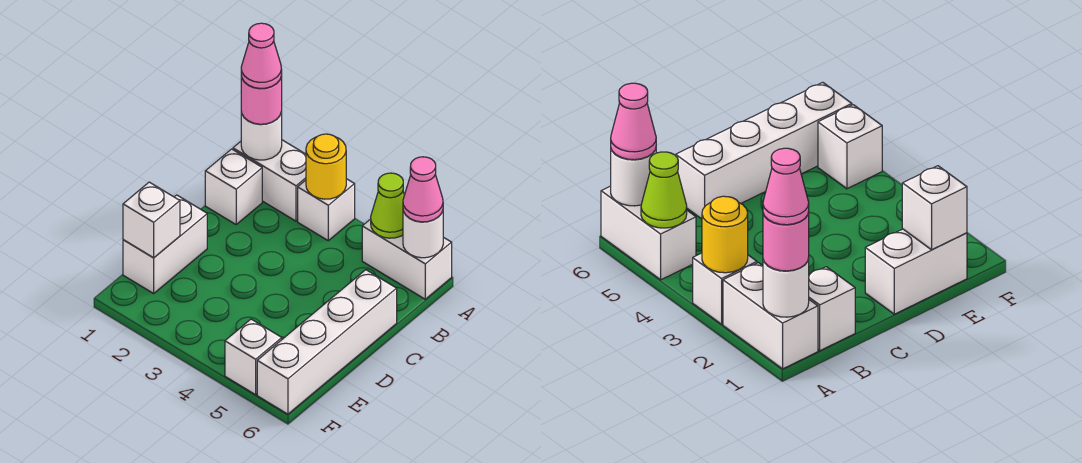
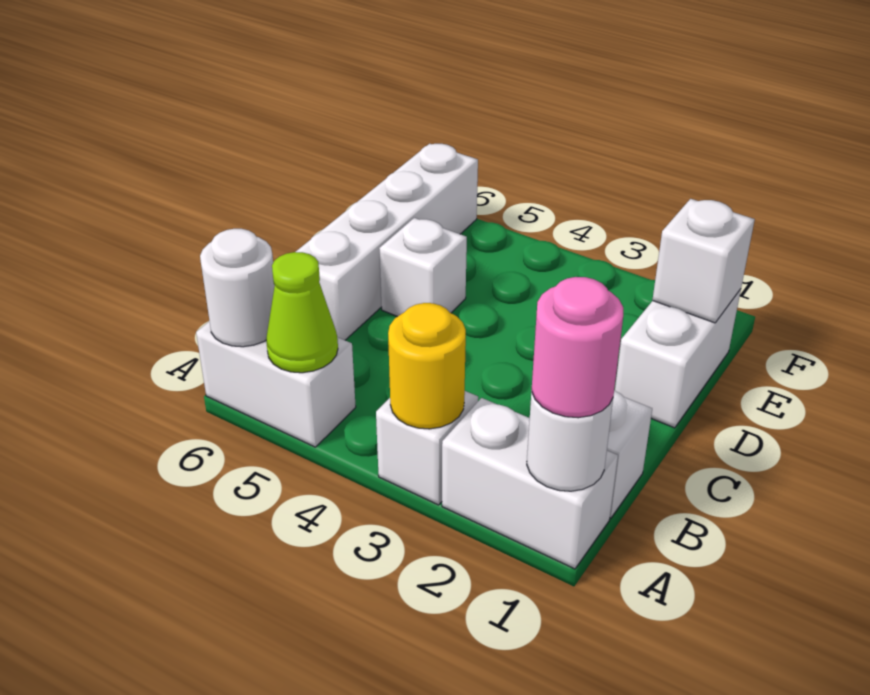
pink cone A1 level 4 -> none
pink cone A6 level 3 -> none
white brick F5 level 1 -> white brick D5 level 1

